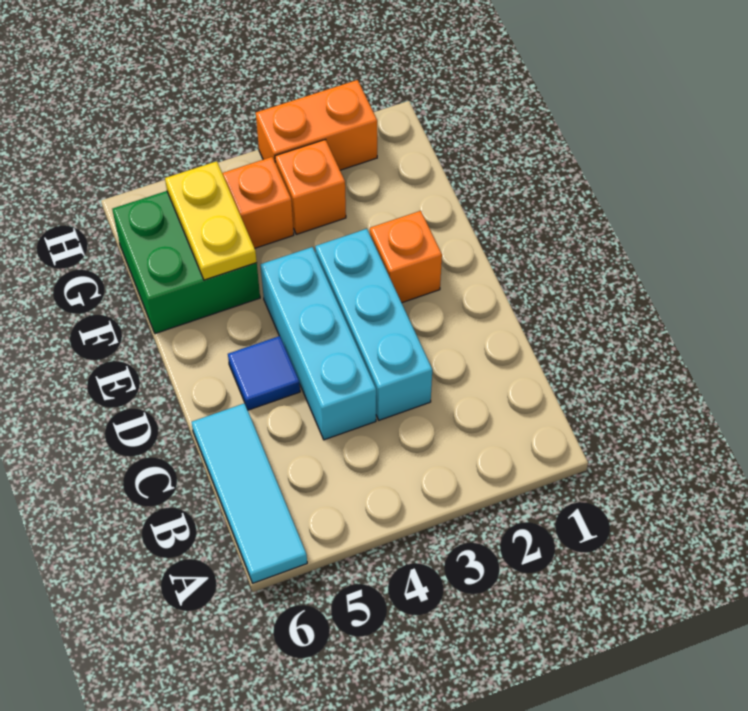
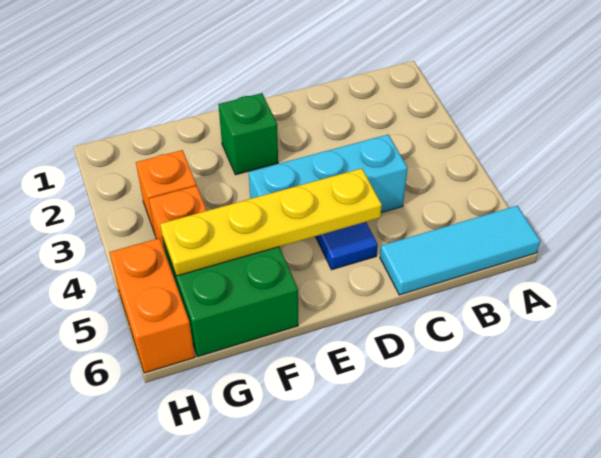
cyan brick C3:E3 level 1 -> none
orange brick E2 level 1 -> green brick E2 level 1
yellow plate F5:G5 level 2 -> yellow plate D5:G5 level 2
orange brick H2:H3 level 1 -> orange brick H5:H6 level 1

